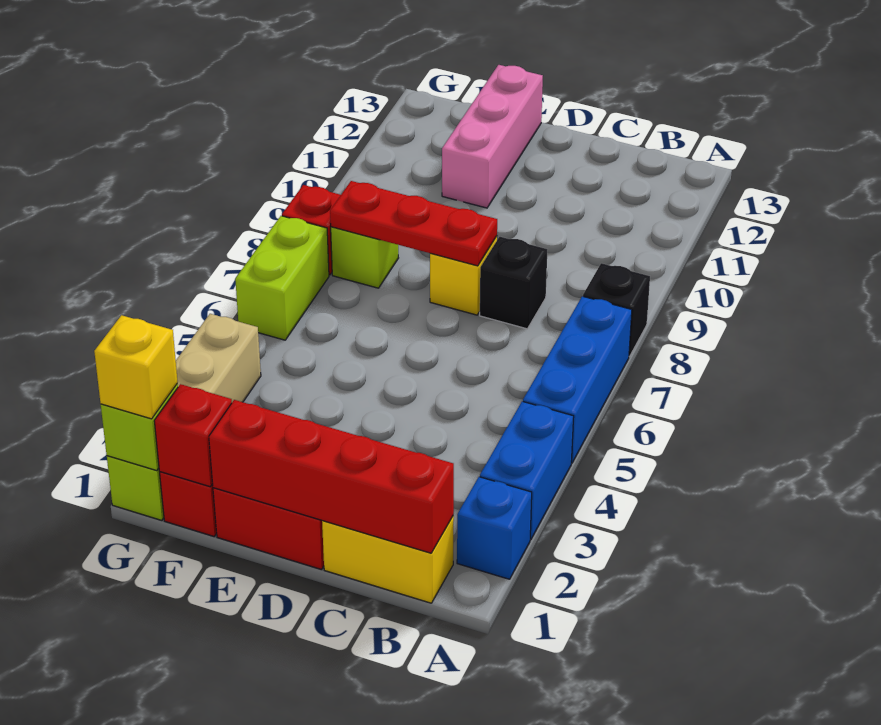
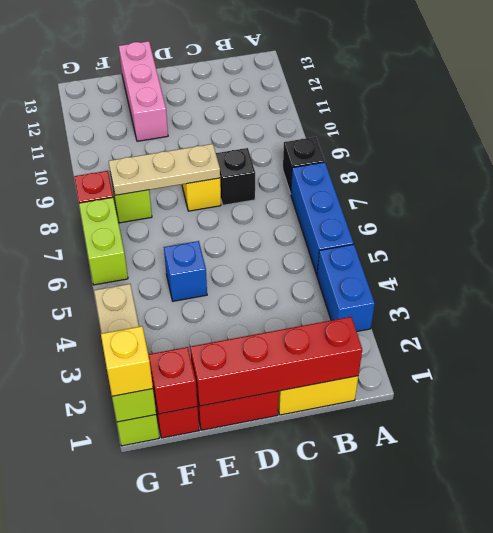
blue brick A2 level 1 -> blue brick E5 level 1
red plate D8:F8 level 2 -> tan plate D8:F8 level 2

